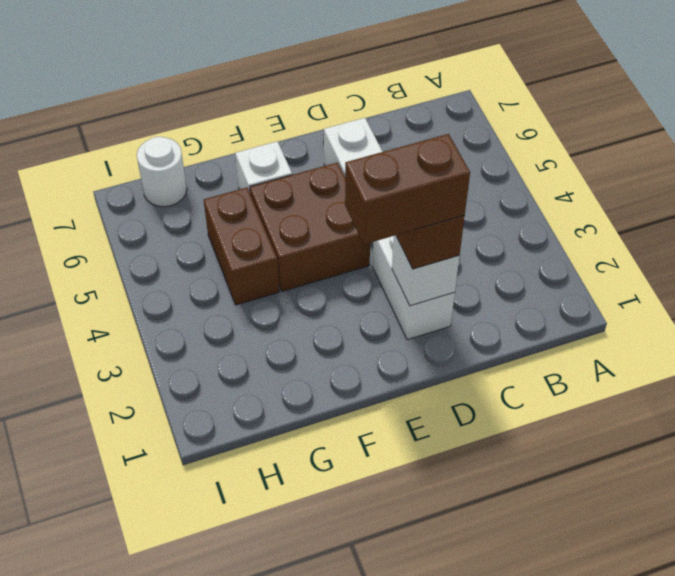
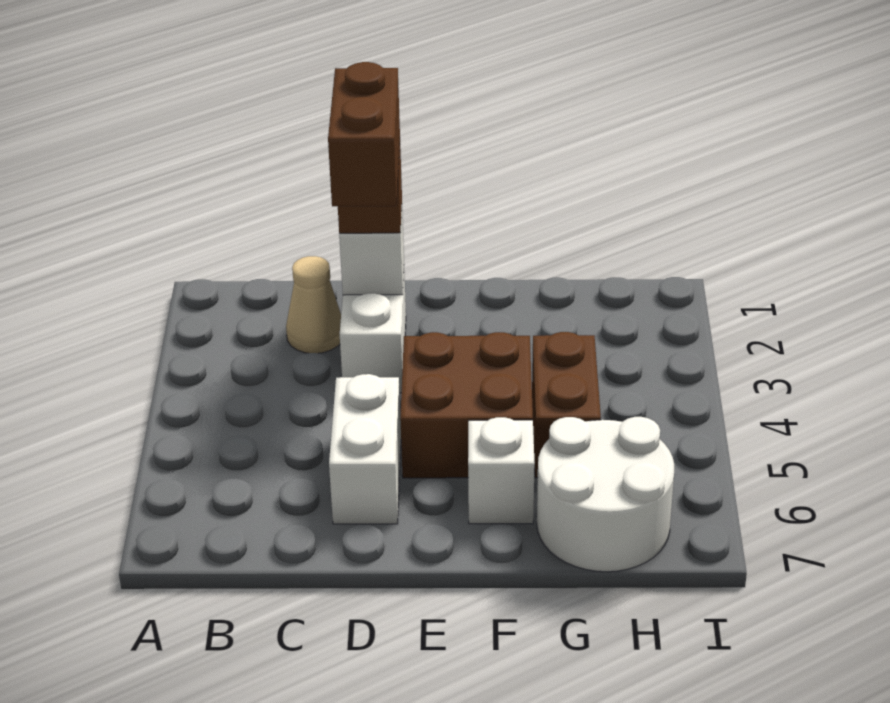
none -> tan cone C2 level 1
brown brick D2:E2 level 4 -> brown brick D2:D3 level 4
white round brick H7 level 1 -> white round brick G6:H7 level 1

